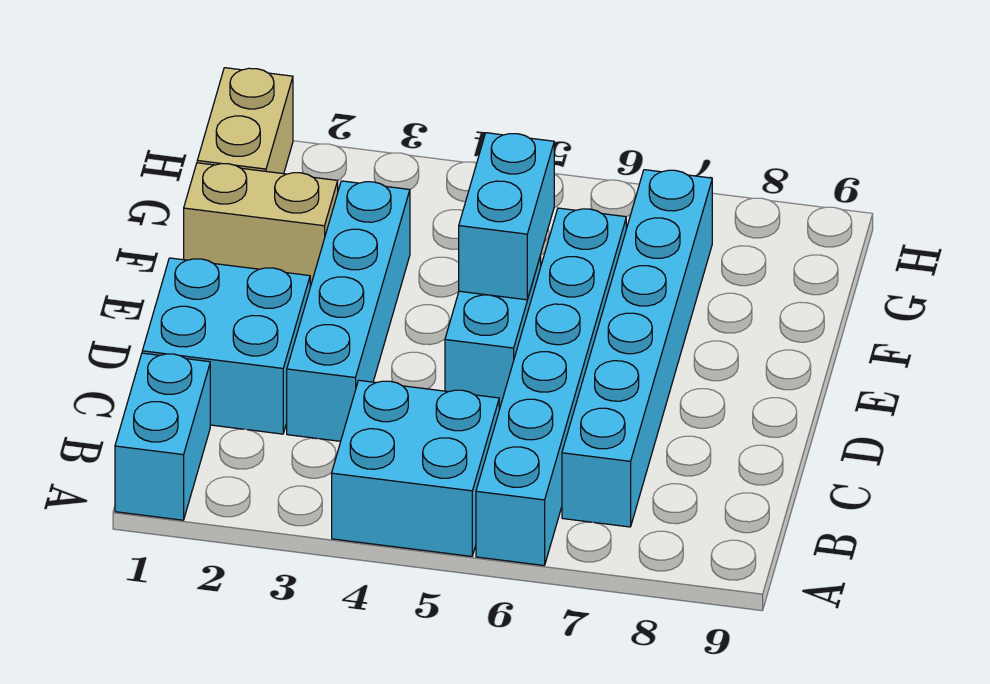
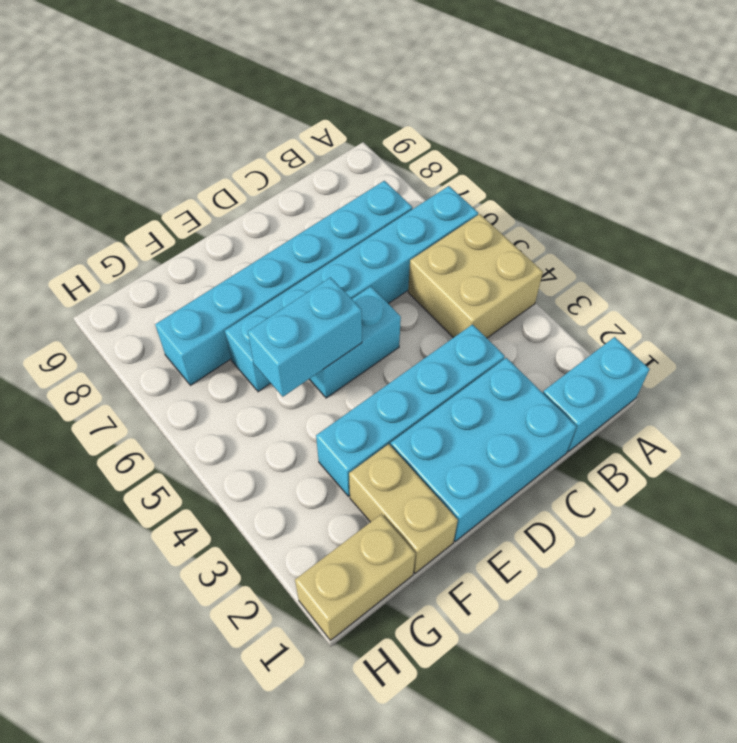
cyan brick A4:B5 level 1 -> tan brick A4:B5 level 1
cyan brick C1:D2 level 1 -> cyan brick C1:E2 level 1

